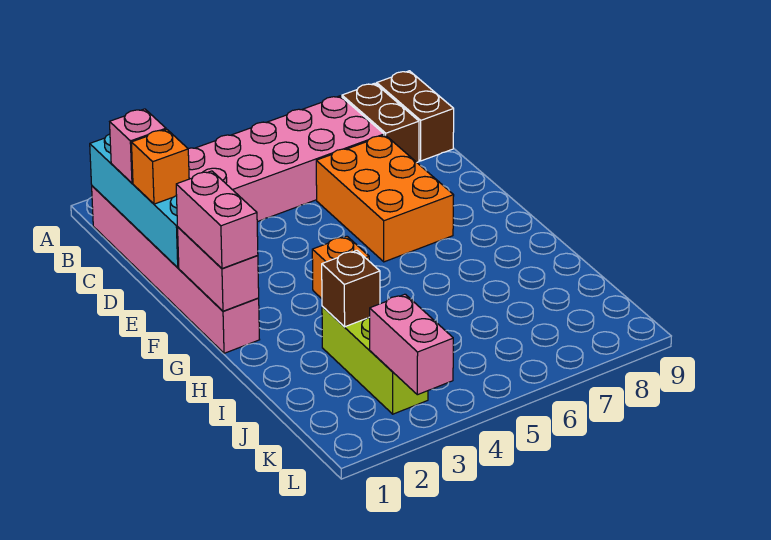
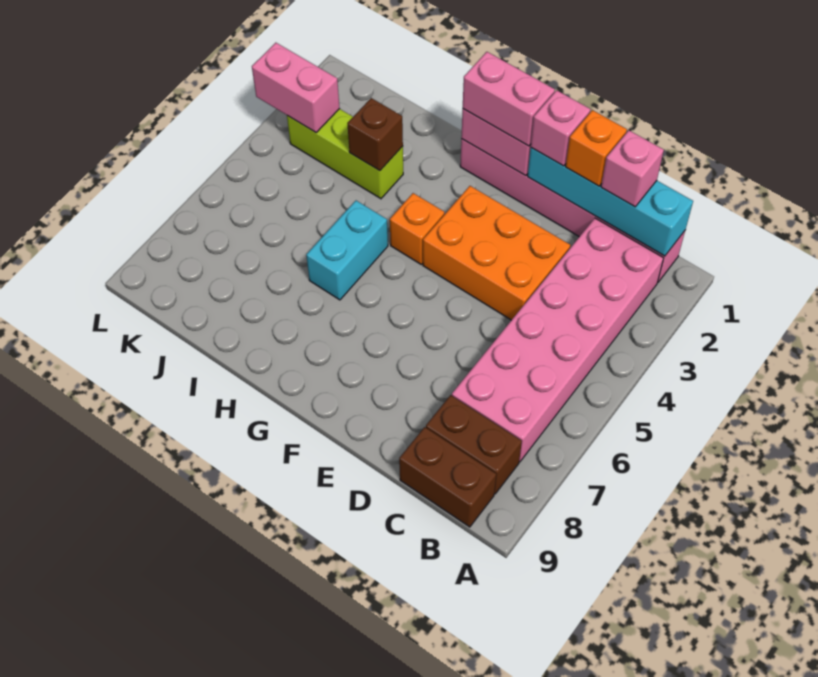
orange brick D6:F7 level 1 -> orange brick D3:F4 level 1
none -> pink brick E1 level 3
none -> cyan brick H5:H6 level 1

